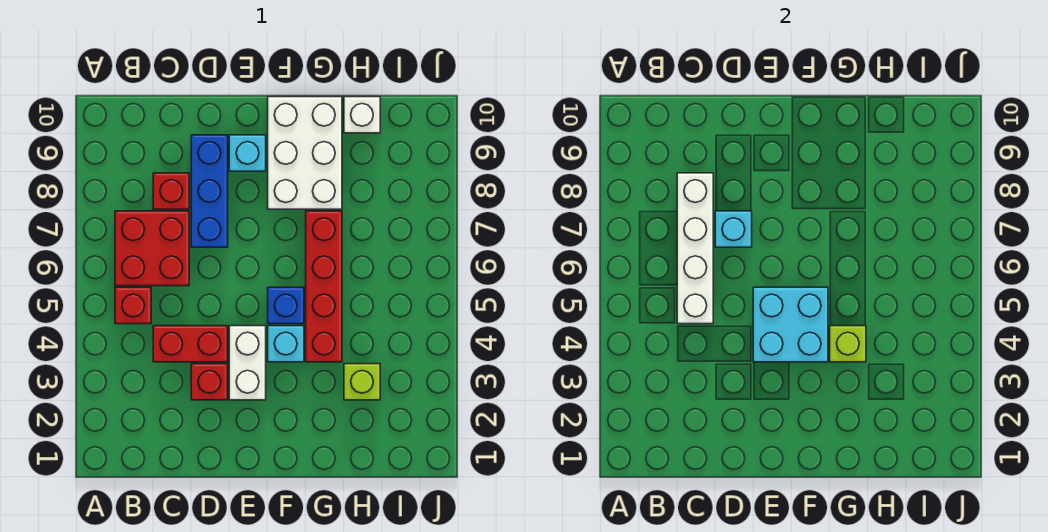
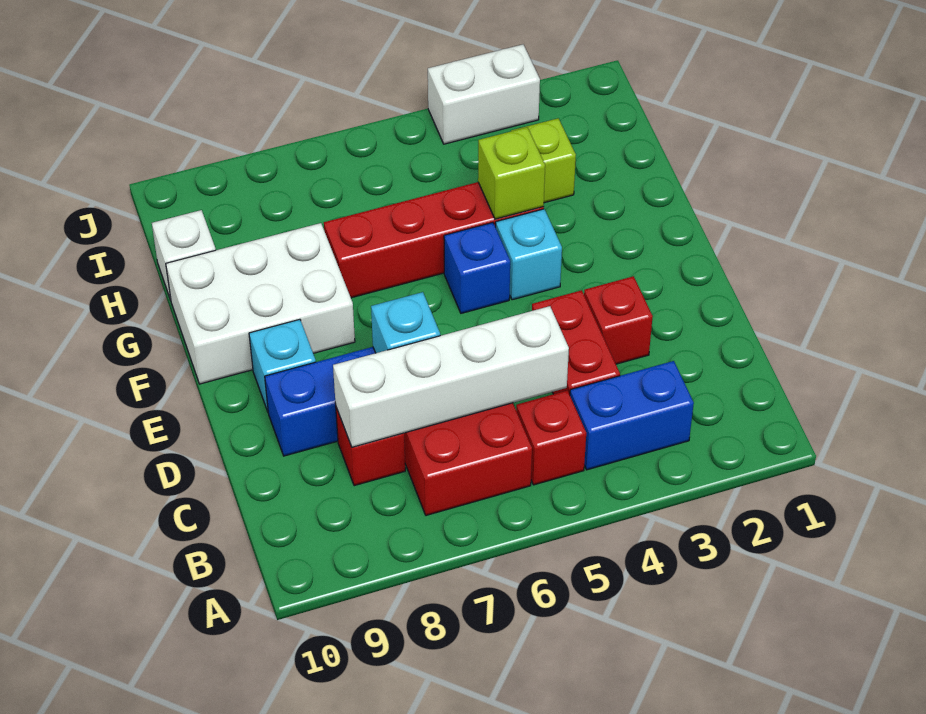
none -> blue brick B3:B4 level 1
white brick E3:E4 level 1 -> white brick J3:J4 level 1
cyan brick E4:F5 level 2 -> none

